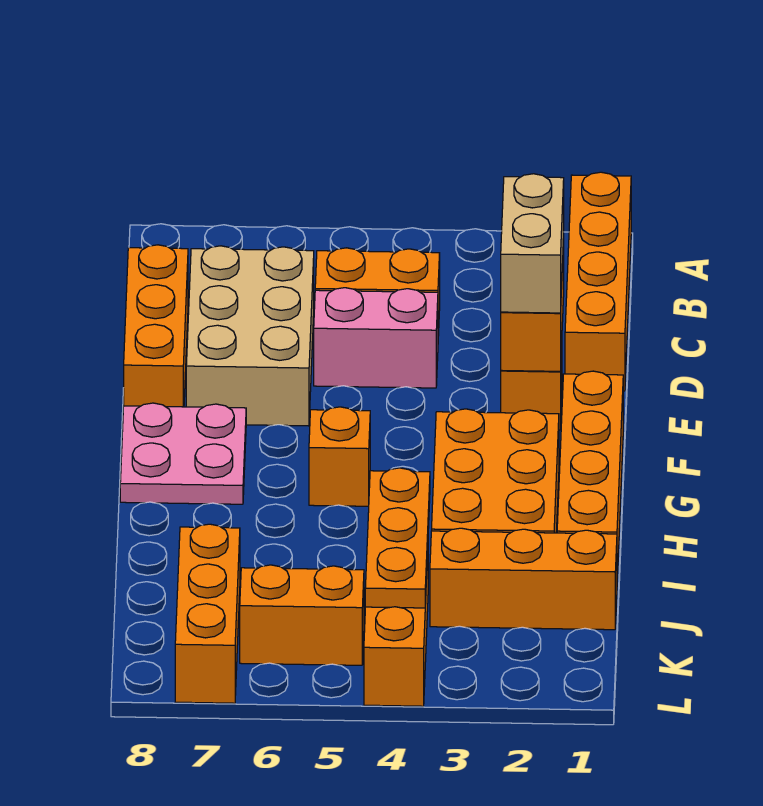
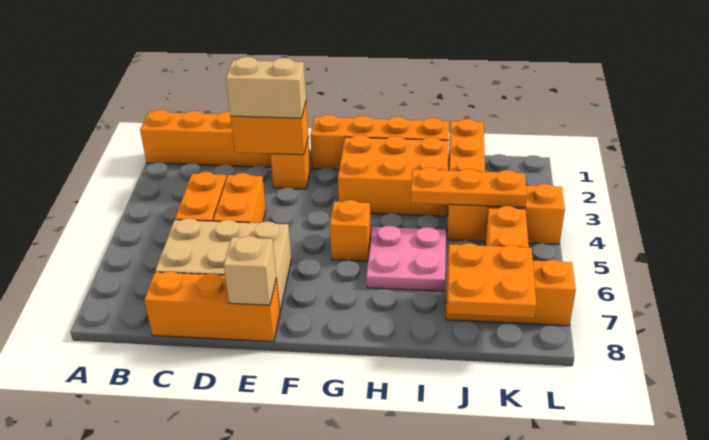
pink brick D4:D5 level 1 -> orange brick D4:D5 level 1
none -> tan brick E8 level 2
pink plate F7:G8 level 1 -> pink plate H5:I6 level 1
none -> orange plate J7:K8 level 2

